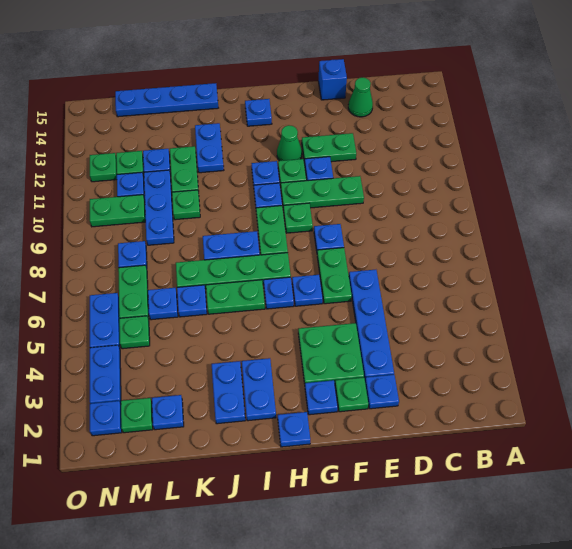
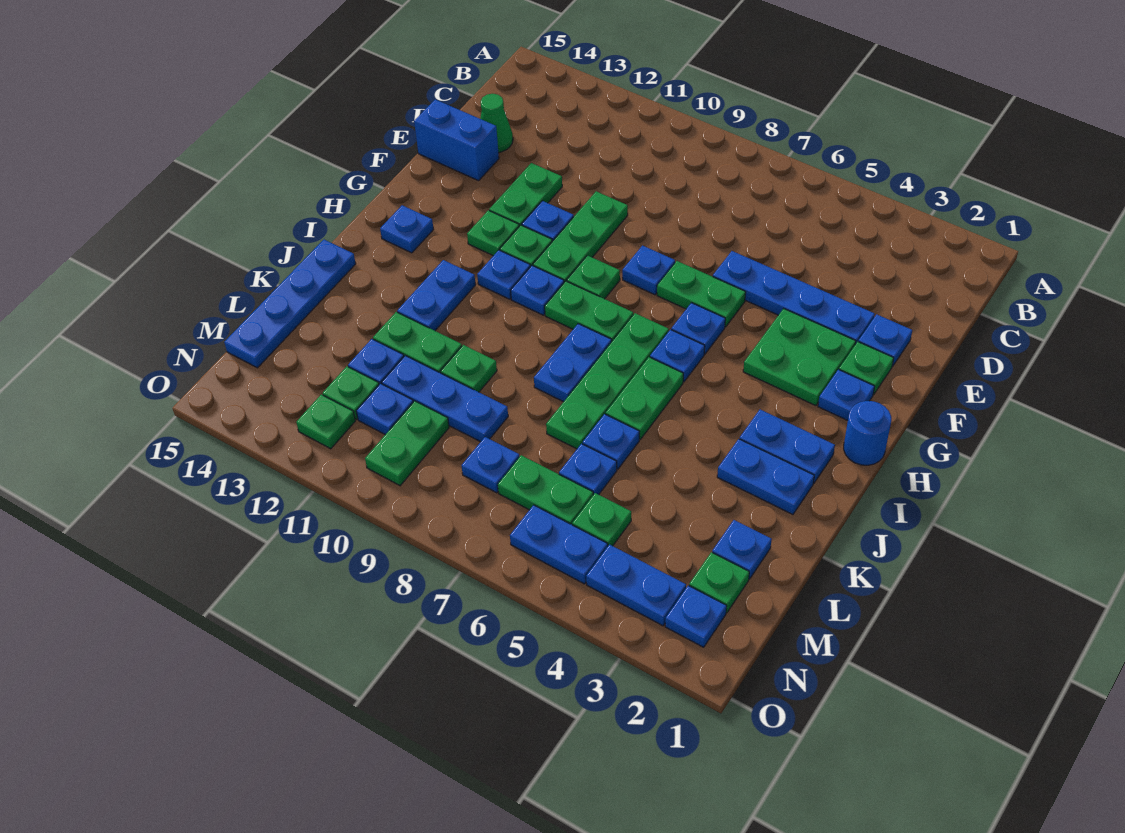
blue brick E15 level 1 -> blue brick E14:E15 level 1
green cone G12 level 1 -> green plate G12 level 1
blue plate H1 level 1 -> blue round brick H1 level 1
blue plate J12:J13 level 1 -> blue plate I12:J12 level 1

